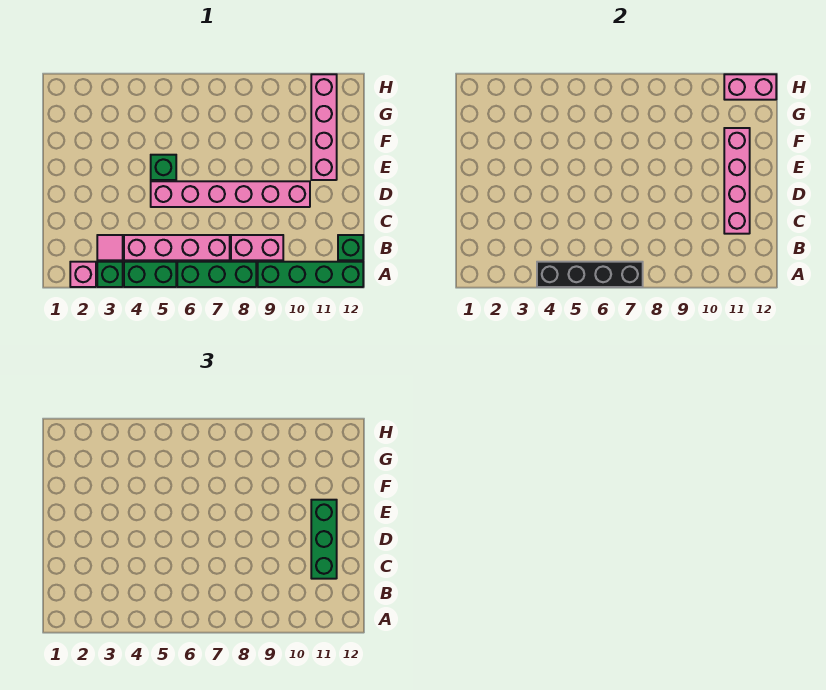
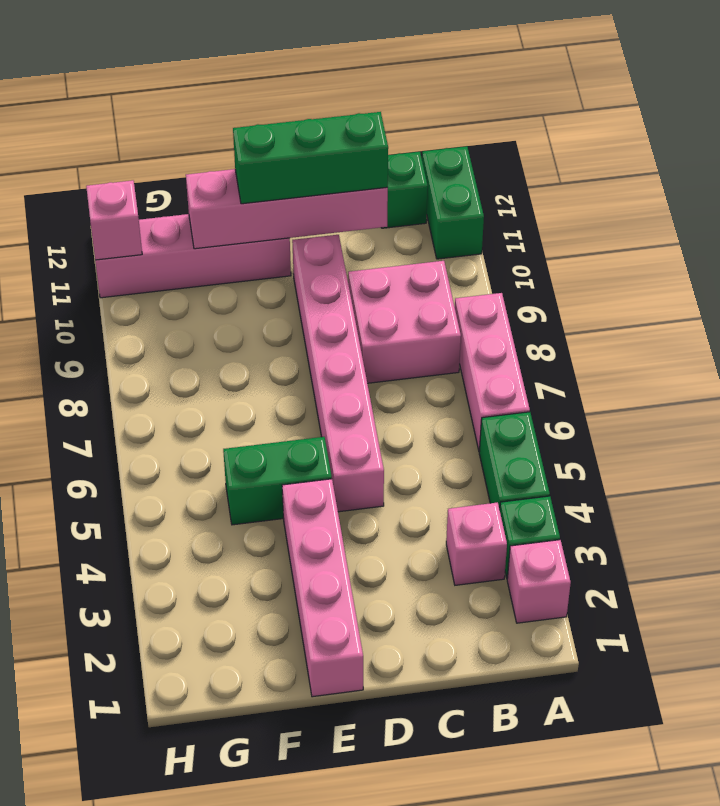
black brick A4:A7 level 2 -> none
green brick A6:A8 level 1 -> pink brick A6:A8 level 1
green brick A9:A12 level 1 -> green brick A11:A12 level 1
pink tile B3 level 1 -> pink brick B3 level 1
pink brick B4:B7 level 1 -> pink brick E1:E4 level 1
pink brick B8:B9 level 1 -> pink brick B8:C9 level 1
green brick E5 level 1 -> green brick E5:F5 level 1
pink brick H11:H12 level 2 -> pink brick H11 level 2

